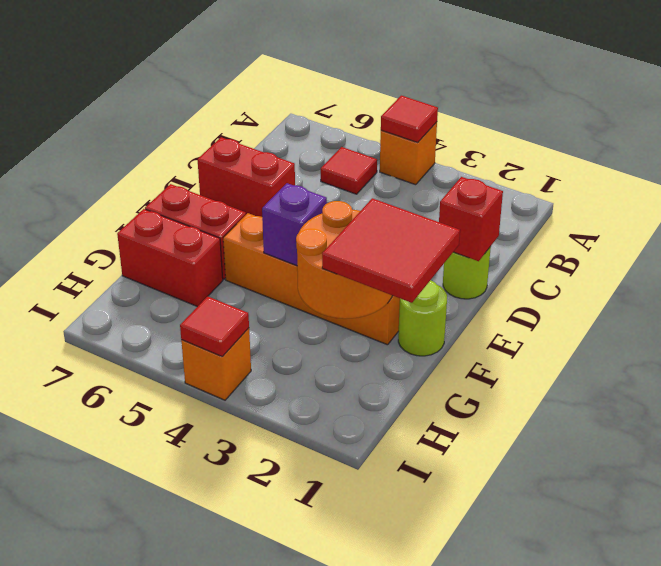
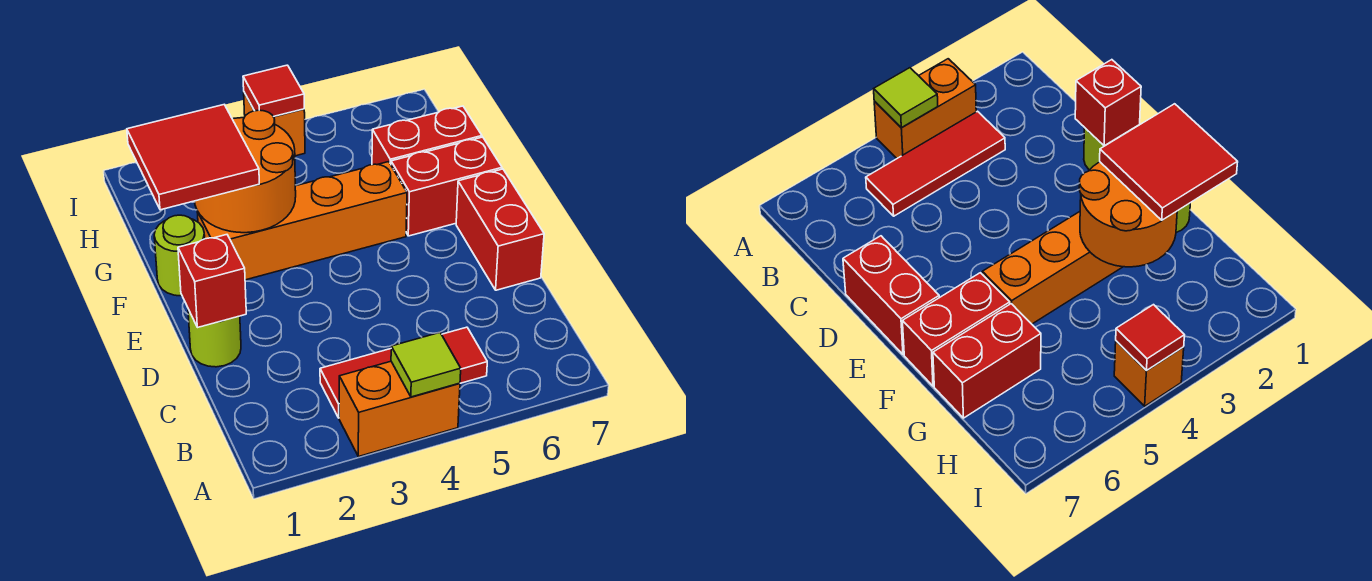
orange brick A4 level 1 -> orange brick A3:A4 level 1
red tile A4 level 2 -> lime tile A4 level 2
red tile B5 level 1 -> red tile B3:B5 level 1
red brick D6:D7 level 1 -> red brick D7:E7 level 1
purple brick F4 level 2 -> none

